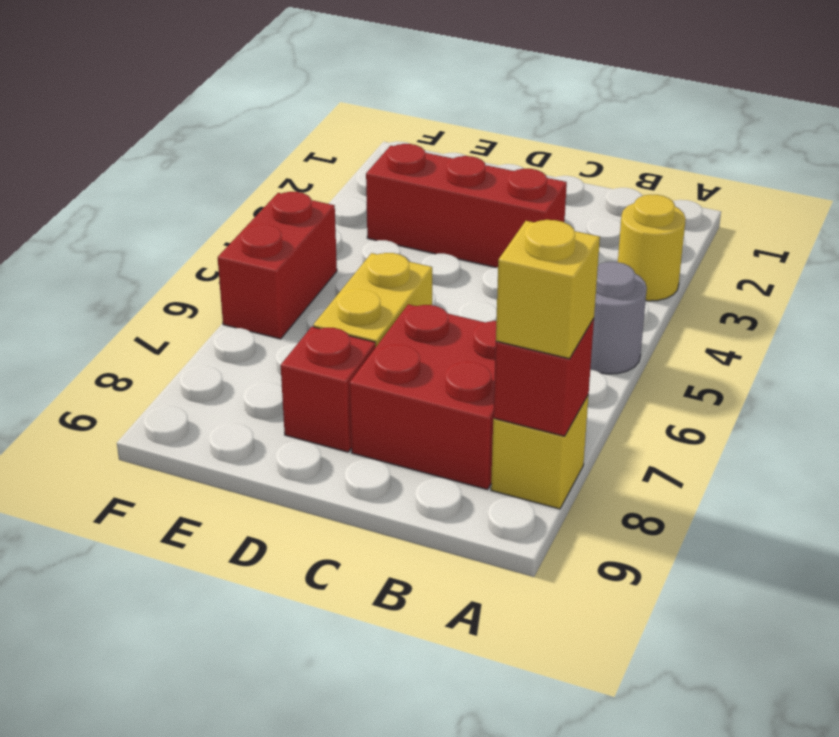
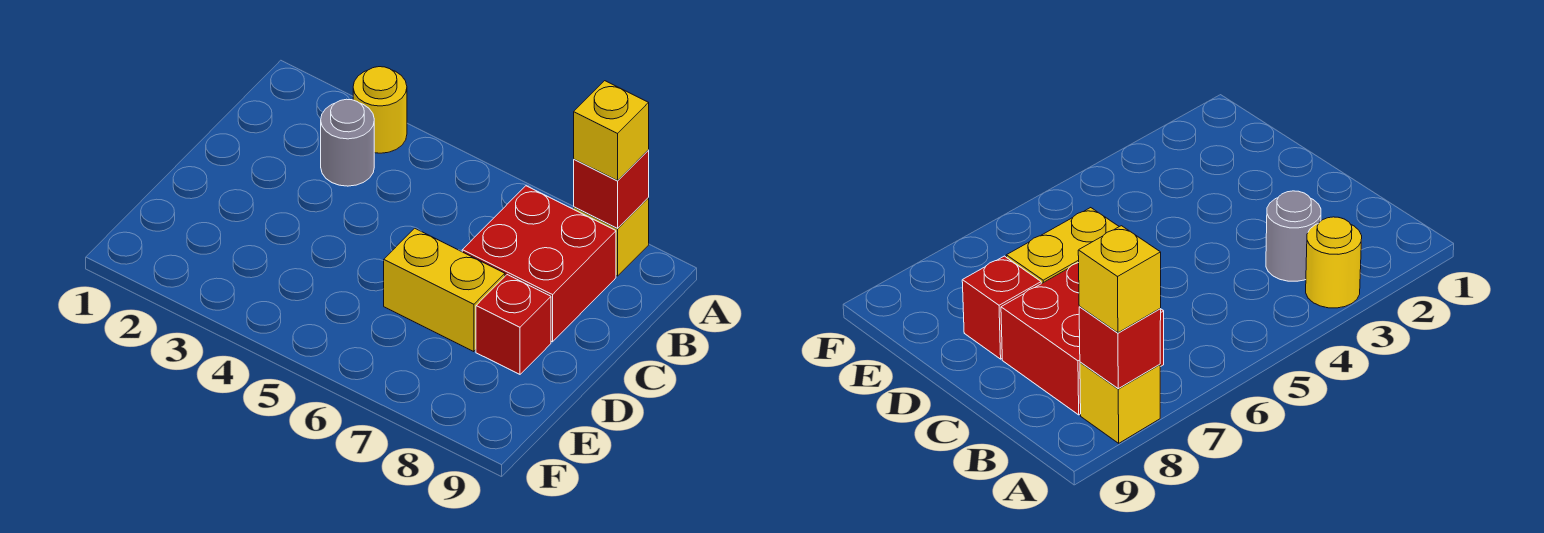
grey round brick A5 level 1 -> grey round brick B3 level 1
red brick C3:E3 level 1 -> none
red brick F5:F6 level 1 -> none

